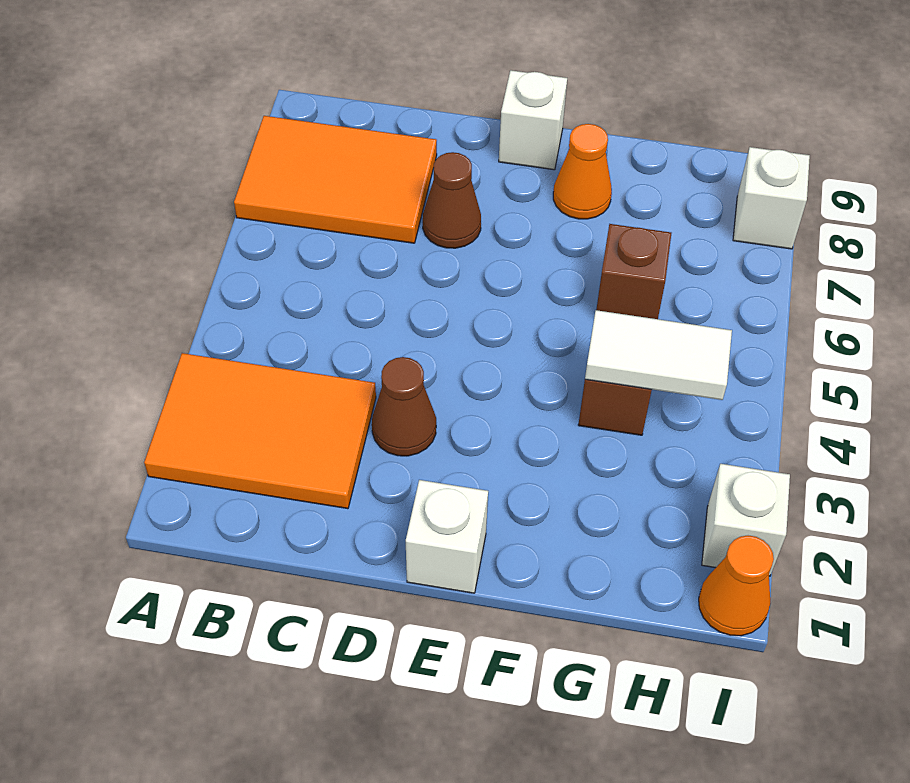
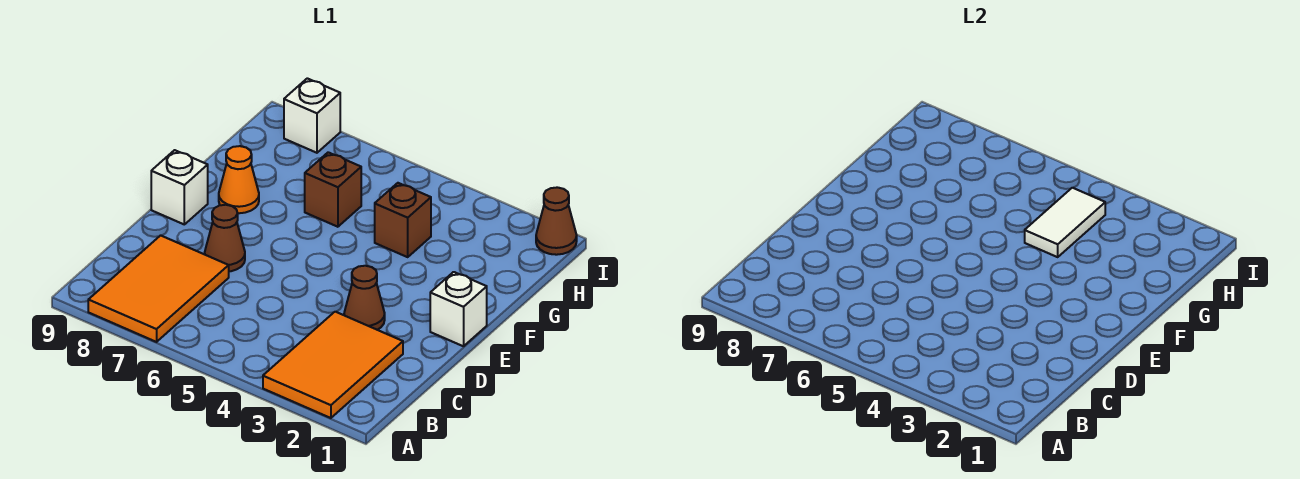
orange cone I1 level 1 -> brown cone I1 level 1
white brick I2 level 1 -> none

